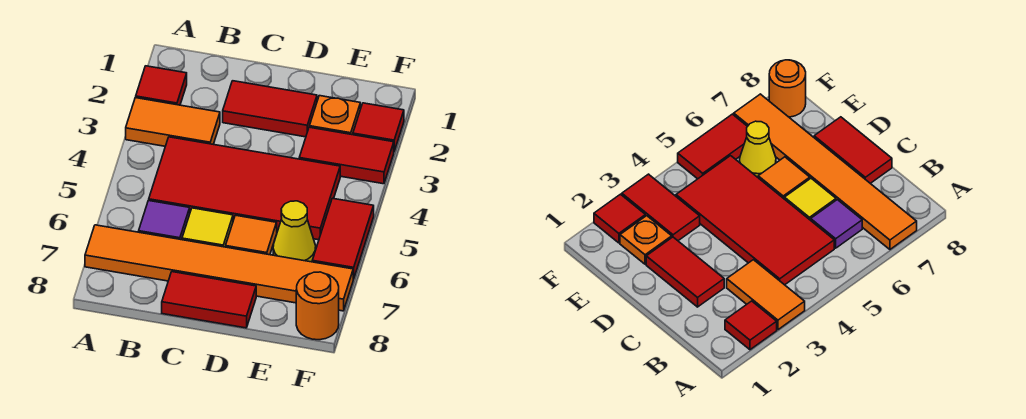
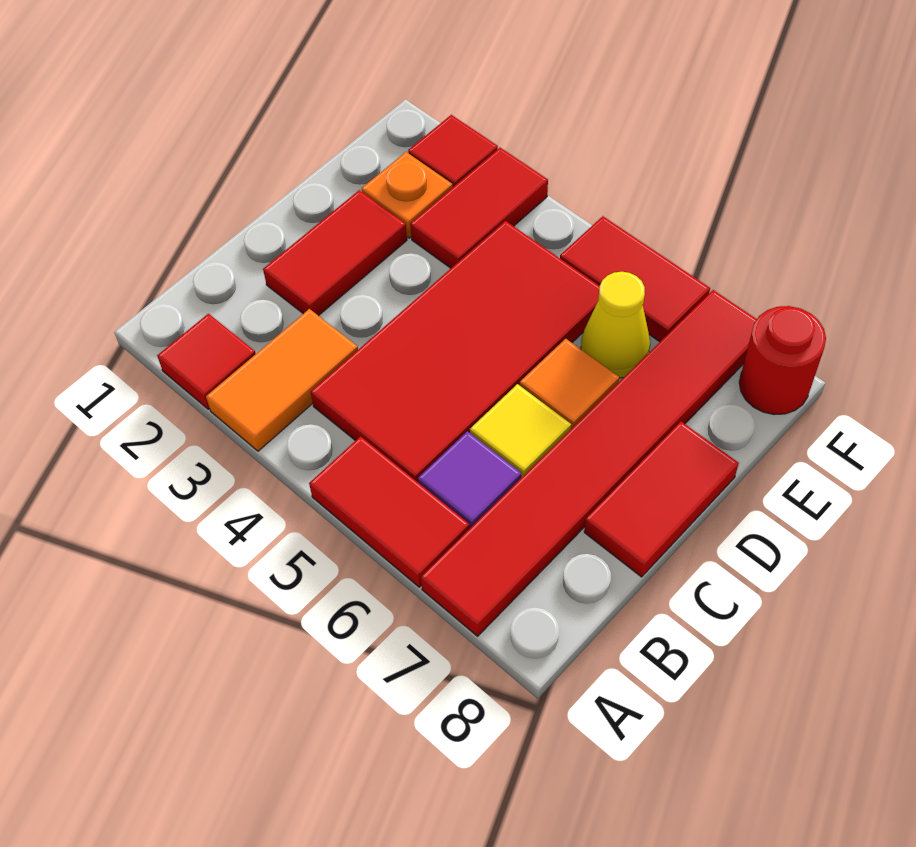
none -> red tile A5:A6 level 1
orange tile A7:F7 level 1 -> red tile A7:F7 level 1
orange round brick F8 level 1 -> red round brick F8 level 1

